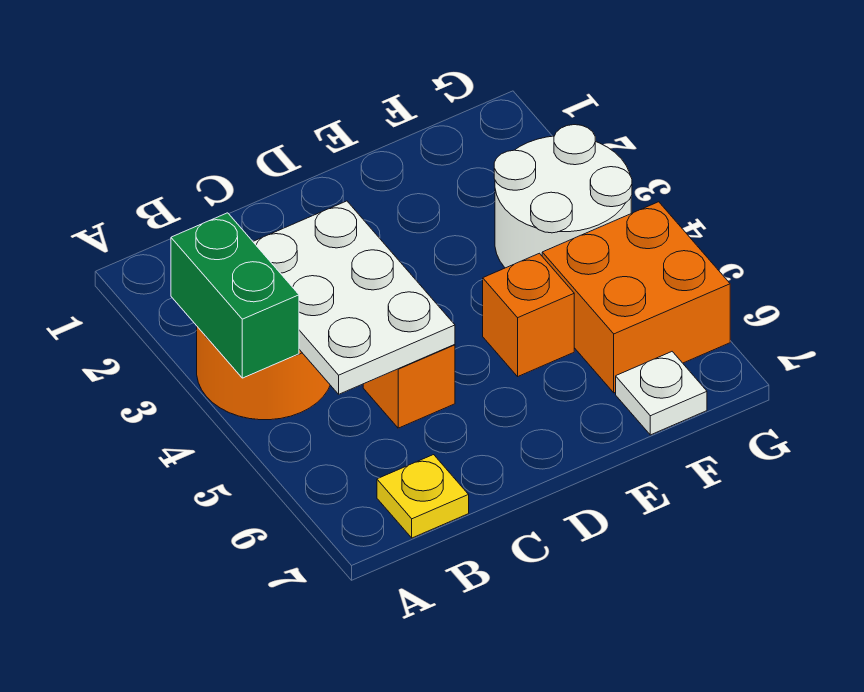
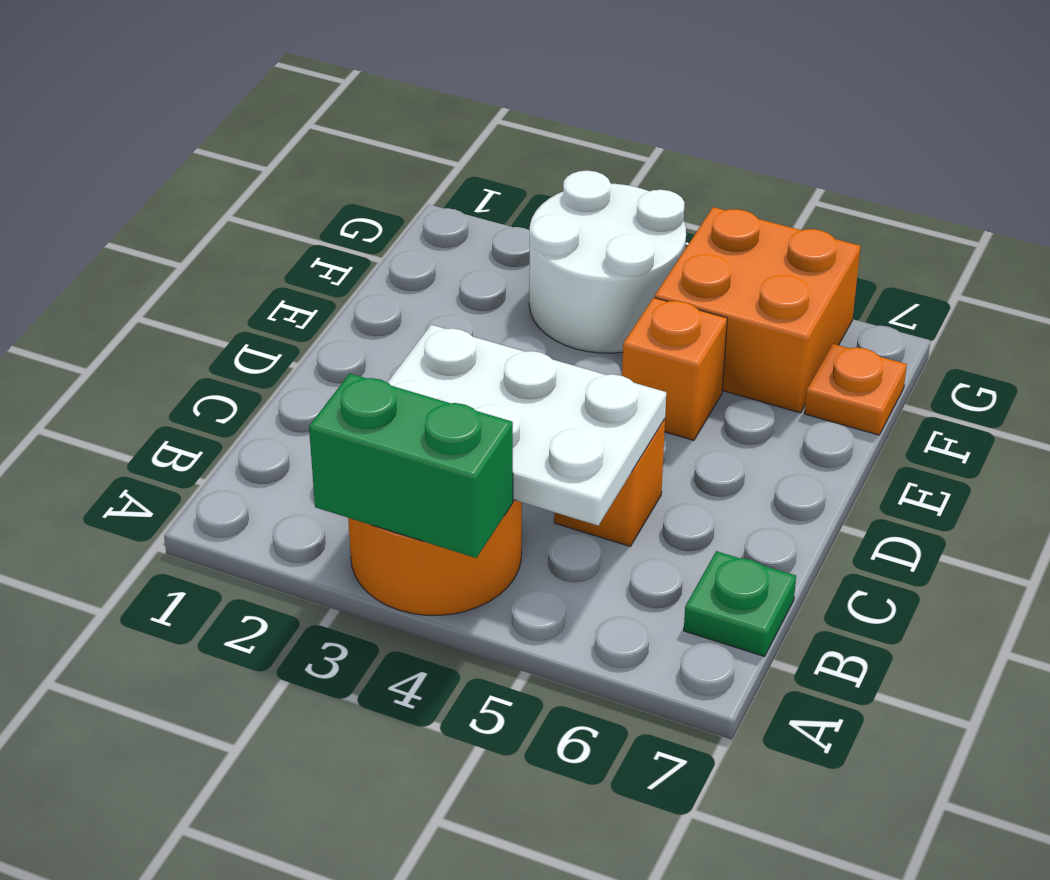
yellow plate B7 level 1 -> green plate B7 level 1
white plate F7 level 1 -> orange plate F7 level 1

